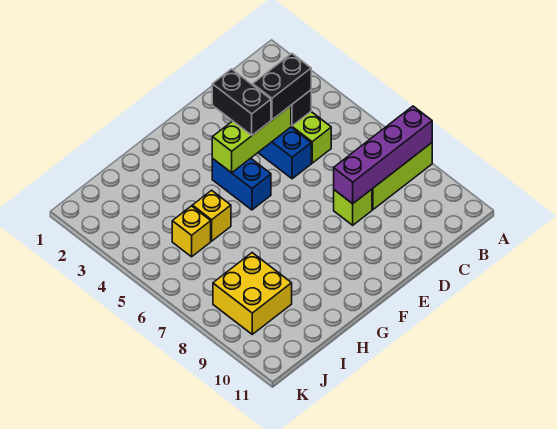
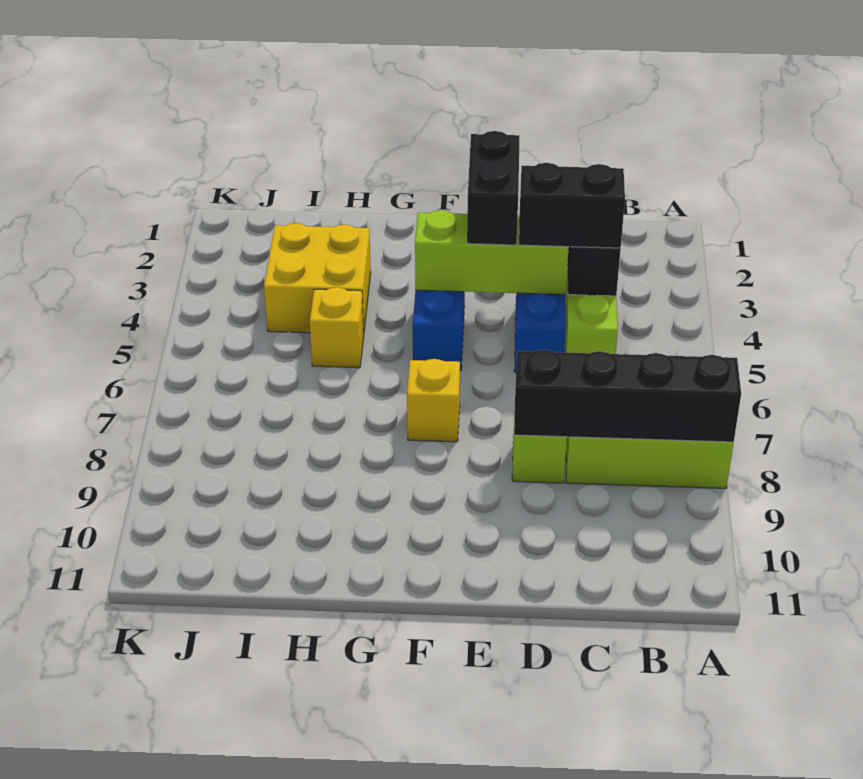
purple brick A8:D8 level 2 -> black brick A8:D8 level 2
yellow brick I5 level 1 -> yellow brick F7 level 1
yellow brick I8:J9 level 1 -> yellow brick H3:I4 level 1

